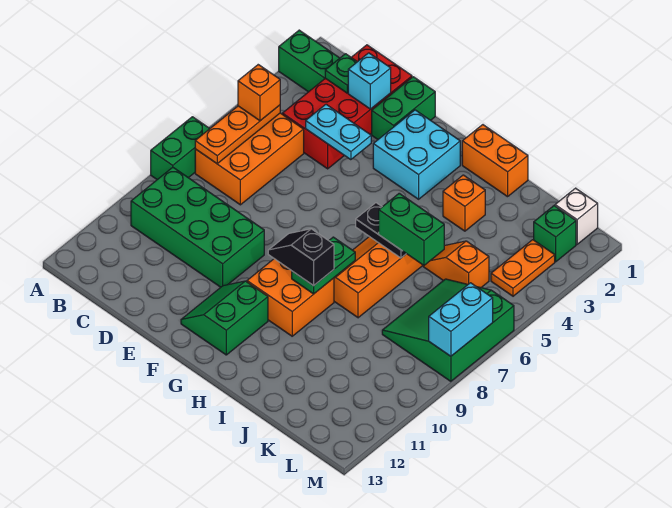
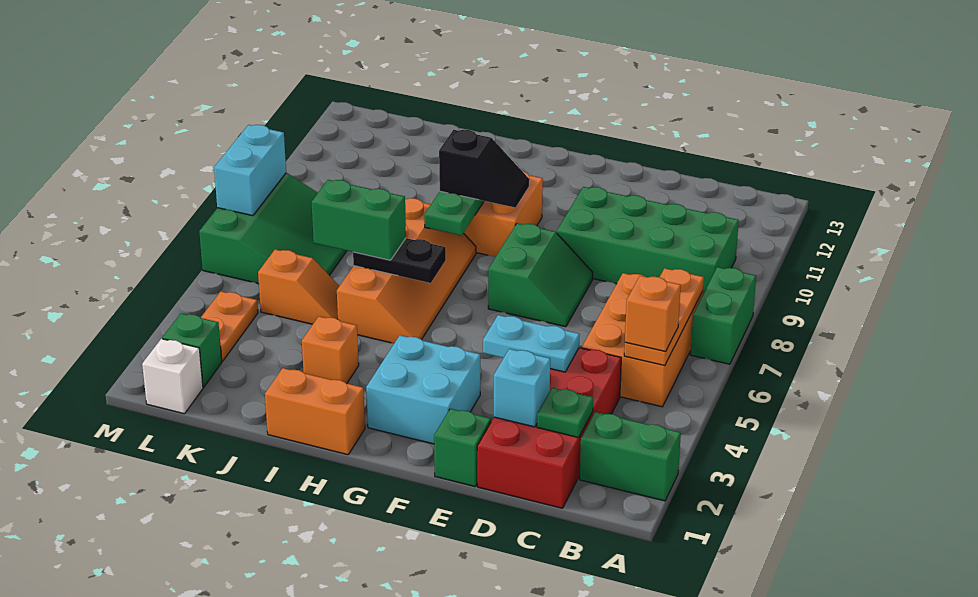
green brick E1:E2 level 1 -> green brick E1 level 1
green slope F11:G12 level 1 top G -> green slope E7:F8 level 1 top F

